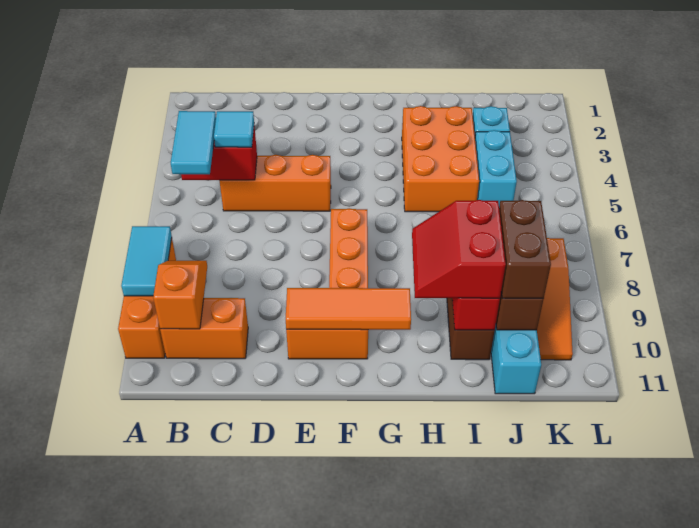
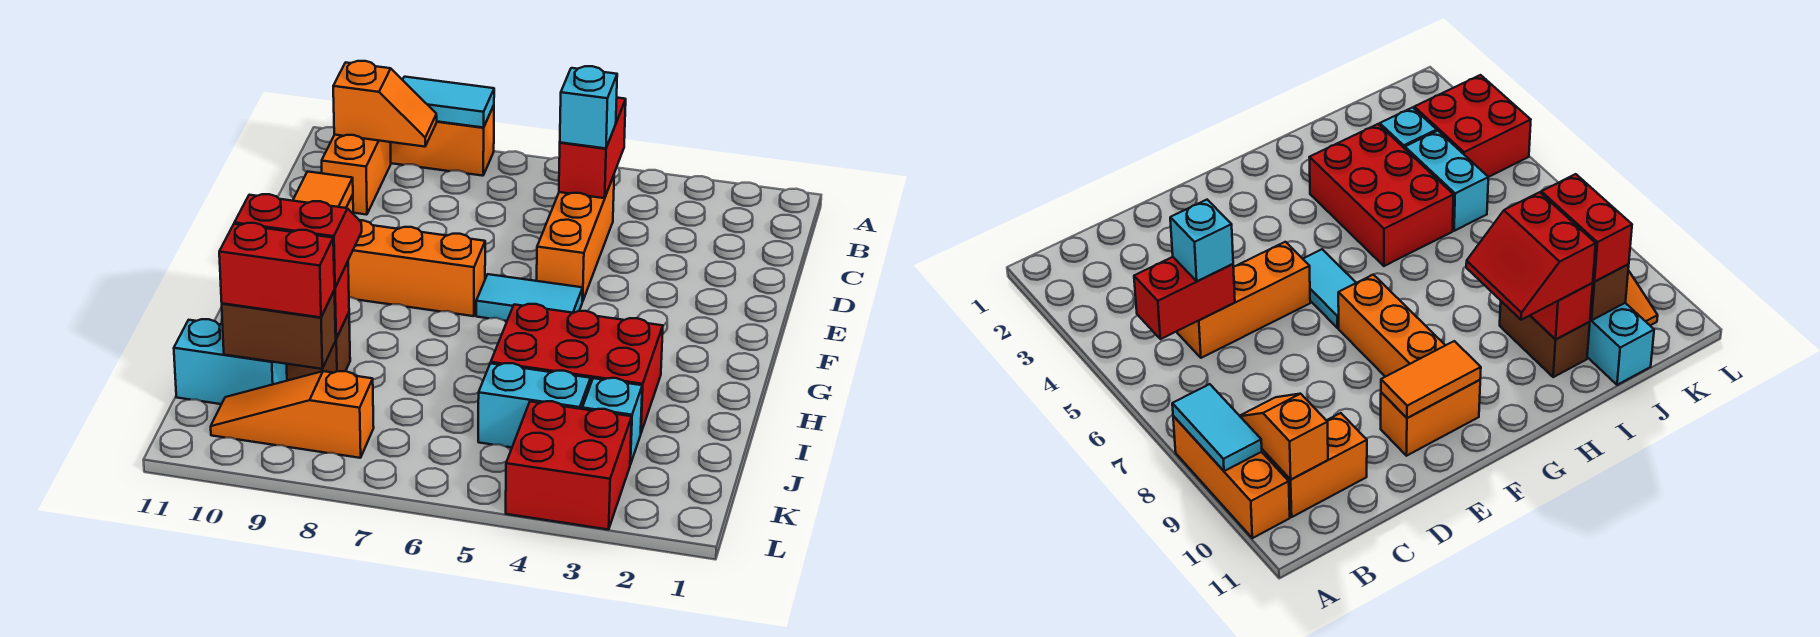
cyan tile B5:B6 level 3 -> cyan tile F5:F6 level 1
cyan tile C5 level 3 -> cyan brick C5 level 3
orange tile E10:G10 level 2 -> orange tile E10:F10 level 2
orange brick H3:I5 level 1 -> red brick H3:I5 level 1
brown brick J9:J10 level 3 -> red brick J9:J10 level 3
none -> red brick K3:L4 level 1

